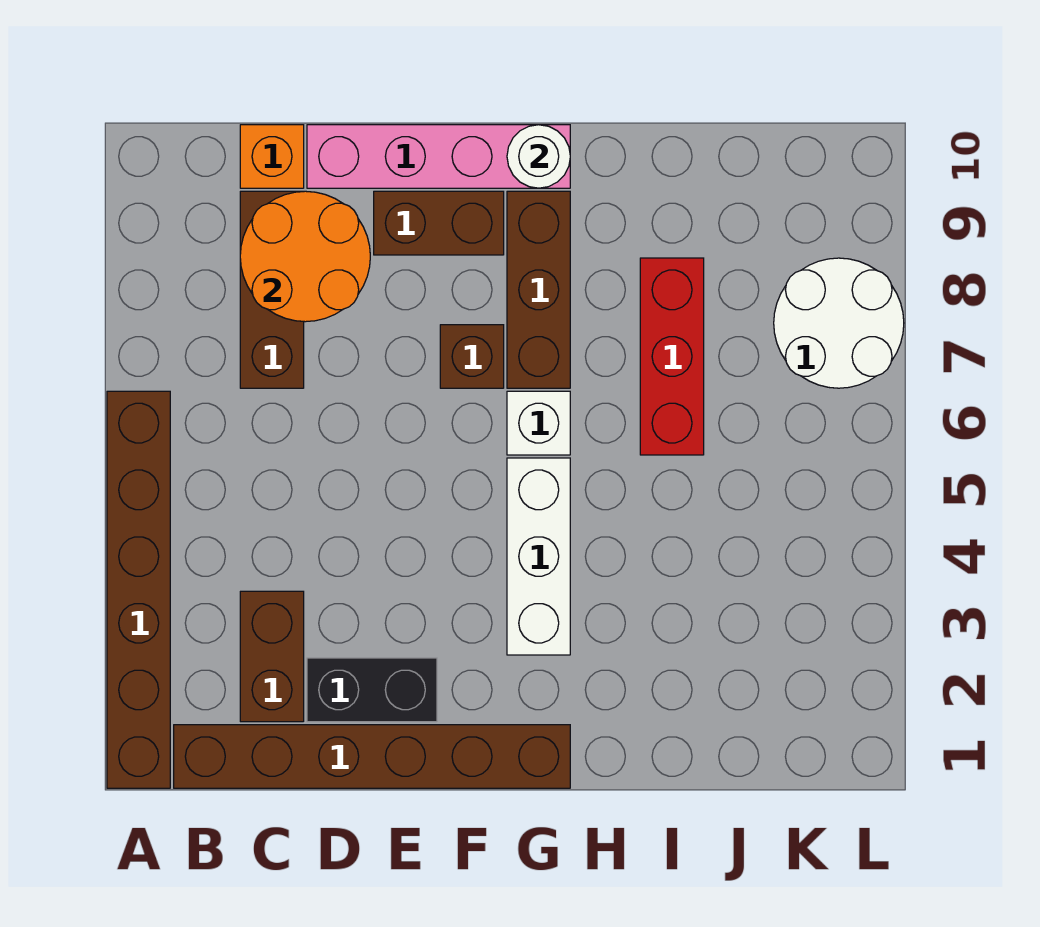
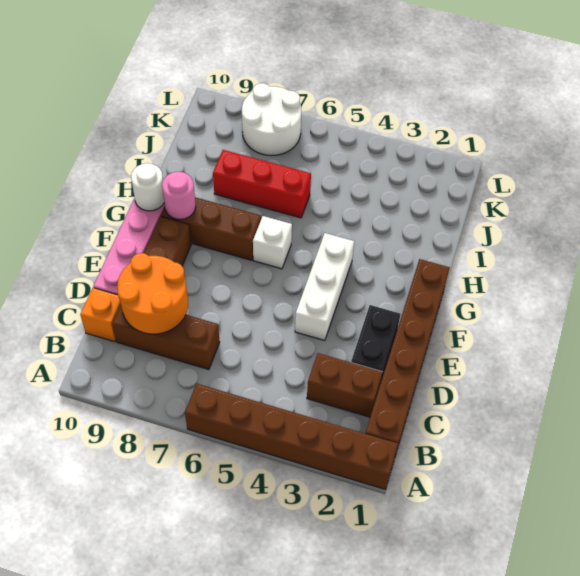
brown brick F7 level 1 -> none
white brick G3:G5 level 1 -> white brick E4:G4 level 1
none -> pink round brick G9 level 2

